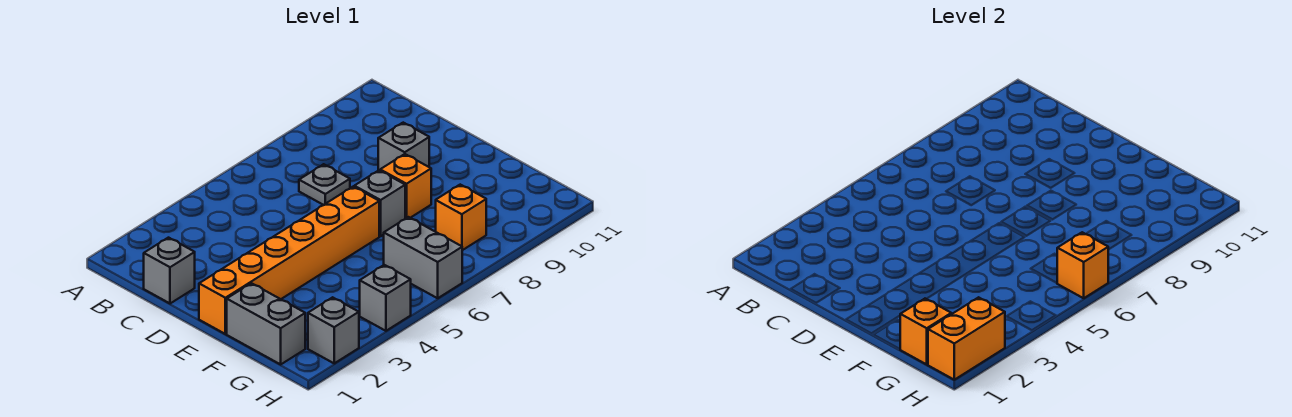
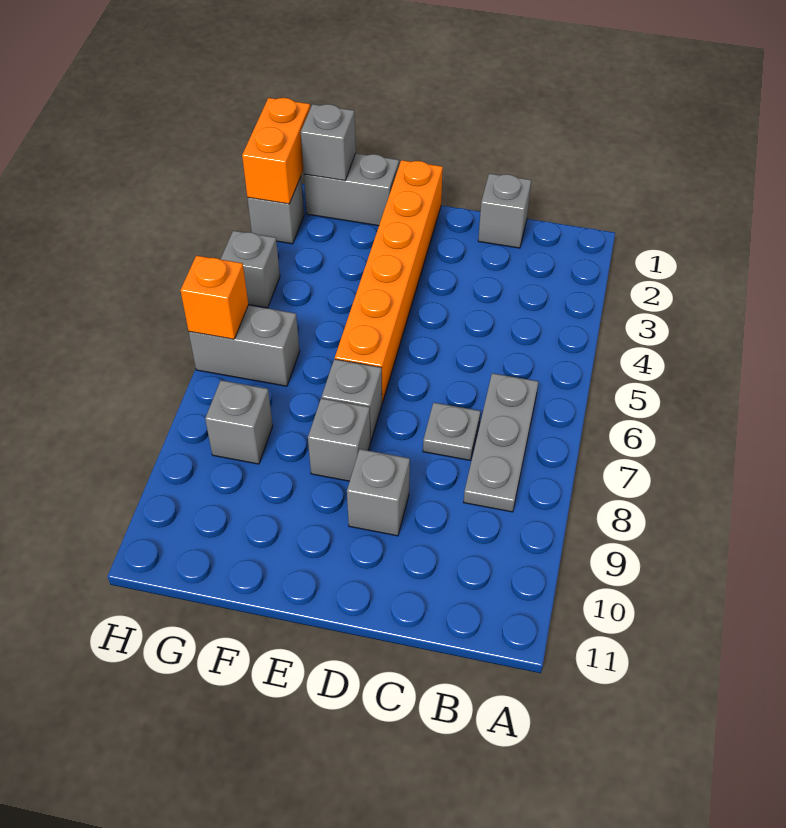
none -> grey plate B6:B8 level 1
orange brick E8 level 1 -> grey brick E8 level 1
orange brick G1 level 2 -> grey brick G1 level 2
orange brick G8 level 1 -> grey brick G8 level 1

